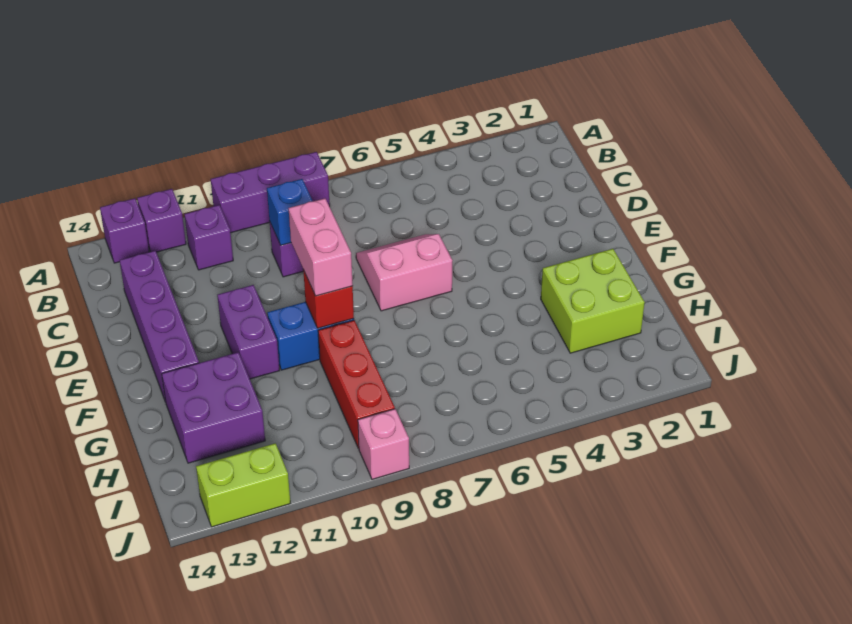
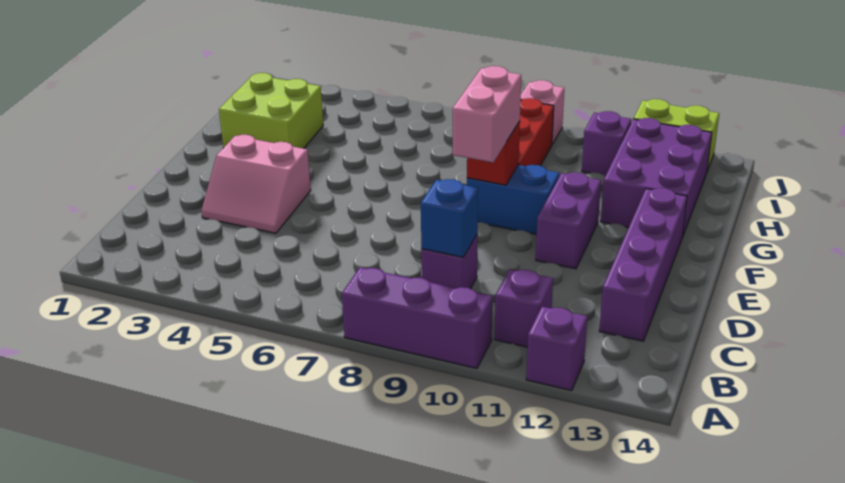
purple brick A13 level 1 -> purple brick I11 level 1
pink slope D6:E7 level 1 top E -> pink slope D3:E4 level 1 top E
purple brick G12:H13 level 1 -> purple brick G12:I13 level 1

